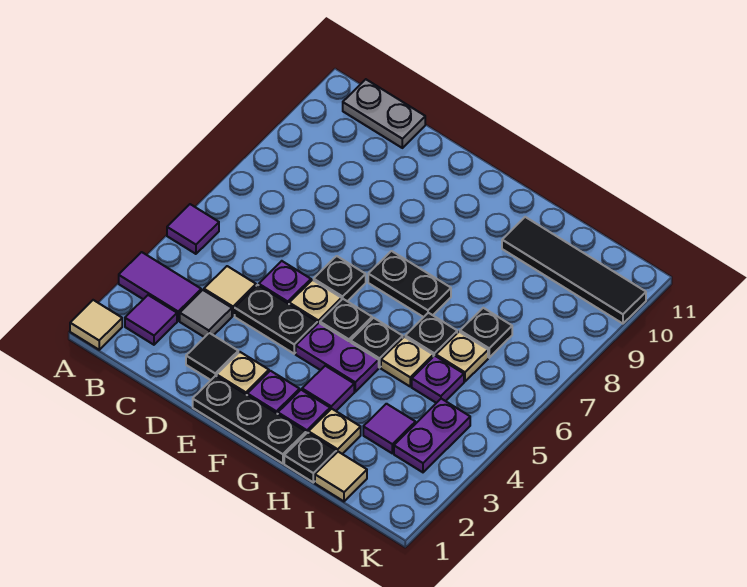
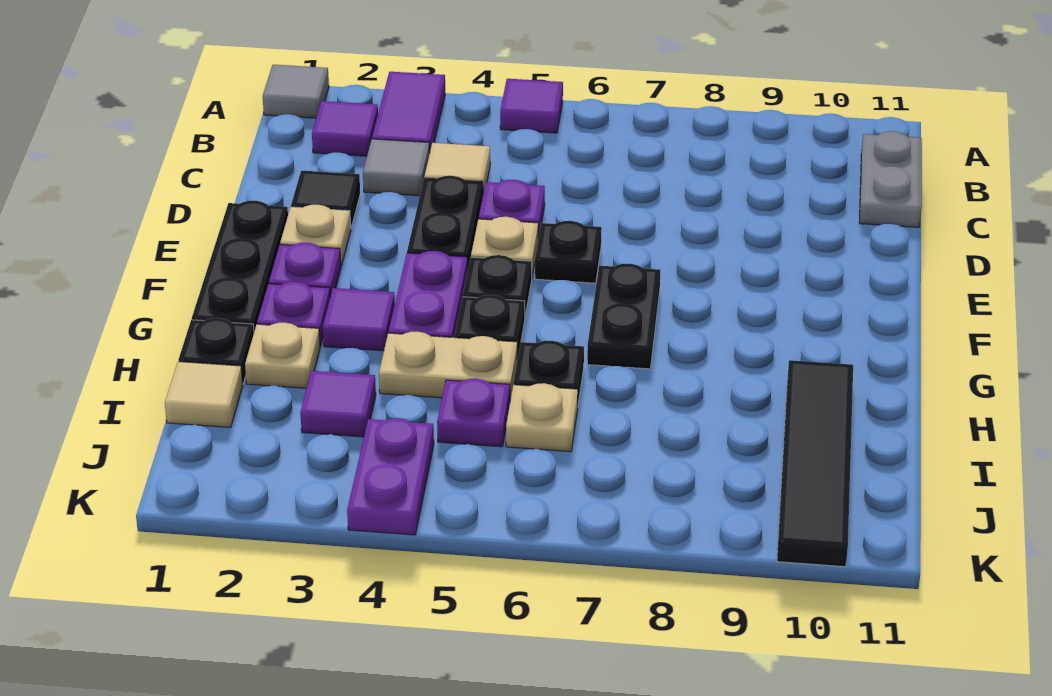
tan tile A1 level 1 -> grey tile A1 level 1
tan plate H5 level 1 -> tan plate H4:H5 level 1
black plate I7 level 1 -> none
purple plate J3:J4 level 1 -> purple plate J4:K4 level 1

